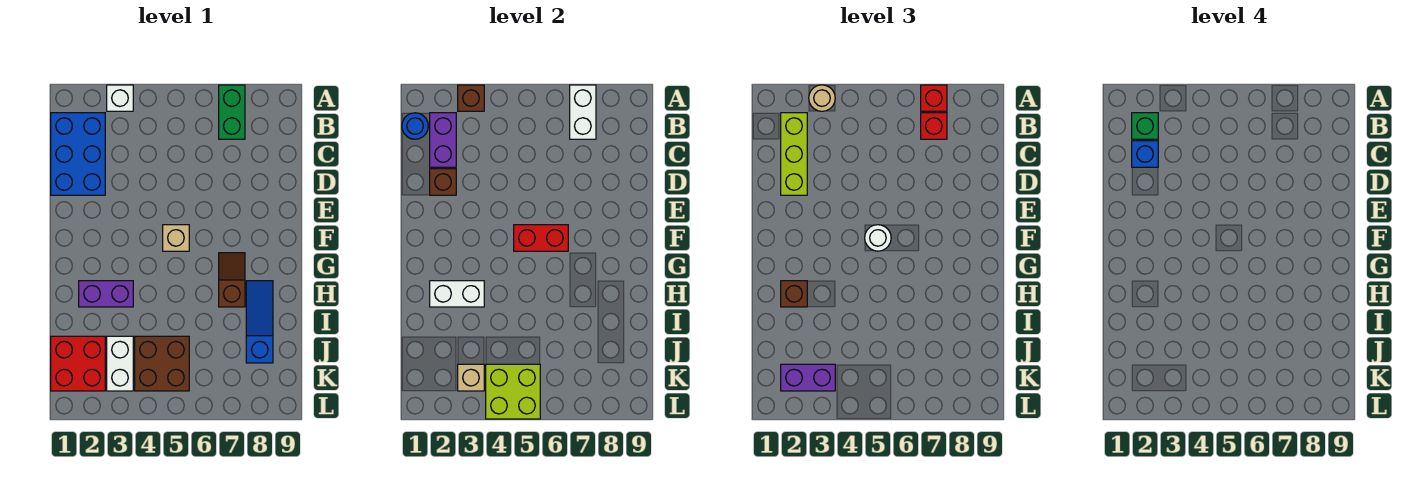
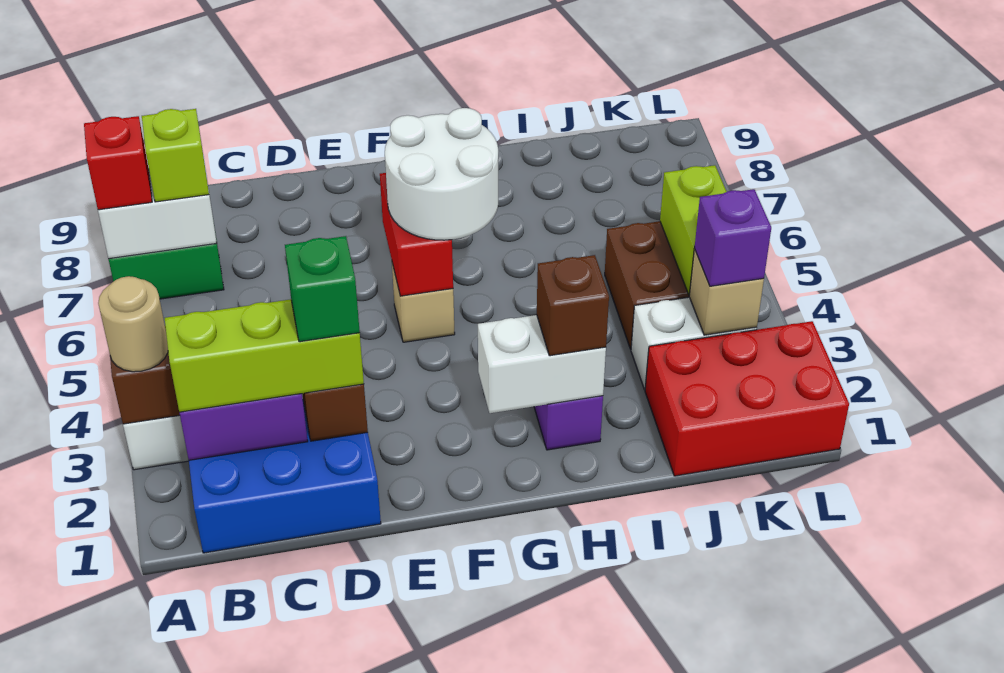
blue round brick B1 level 2 -> none
green brick B2 level 4 -> green brick D2 level 4
red brick B7 level 3 -> lime brick B7 level 3
blue brick C2 level 4 -> none
white round brick F5 level 3 -> white round brick F5:G6 level 3
brown slope G7:H7 level 1 top H -> none
white brick H2:H3 level 2 -> white brick G2:H2 level 2
blue slope H8:J8 level 1 top J -> none
red brick J1:K2 level 1 -> red brick J1:L2 level 1
purple brick K2:K3 level 3 -> purple brick K3 level 3
lime brick K4:L5 level 2 -> lime brick K4:K5 level 2

